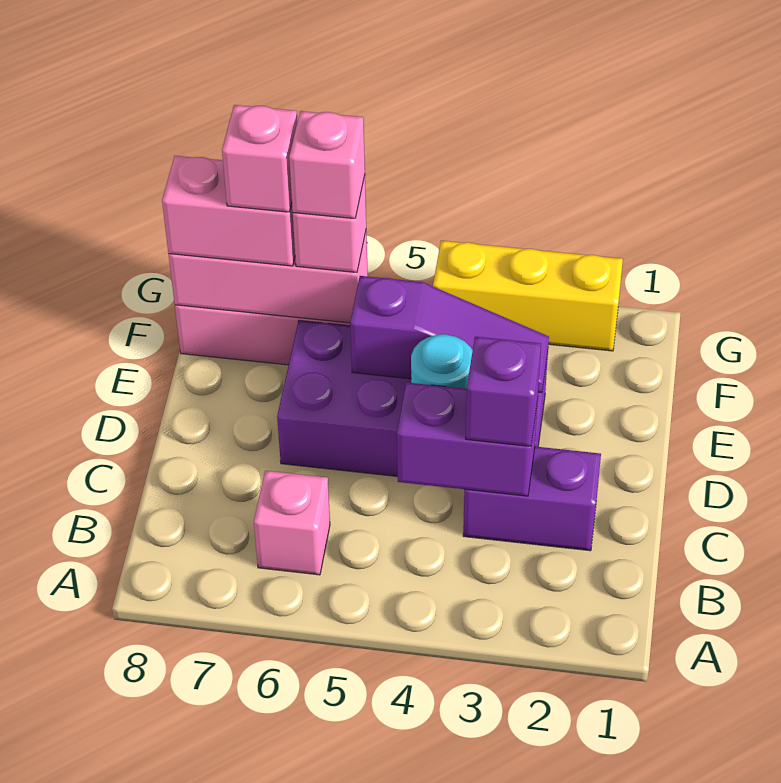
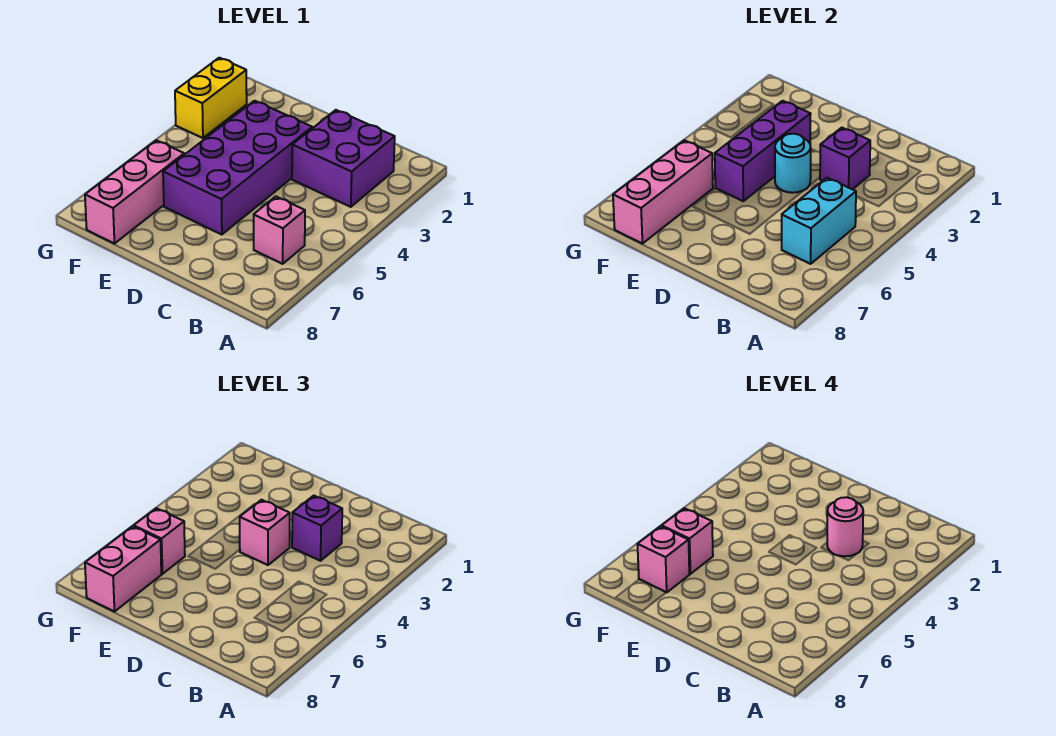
none -> cyan brick B5:B6 level 2
purple brick C2:C3 level 1 -> purple brick B2:C3 level 1
purple brick C3:C4 level 2 -> purple brick C3 level 2
none -> pink round brick C3 level 4
none -> pink brick D4 level 3
purple slope E3:E5 level 2 top 5 -> purple brick E3:E5 level 2
yellow brick G2:G4 level 1 -> yellow brick G2:G3 level 1

